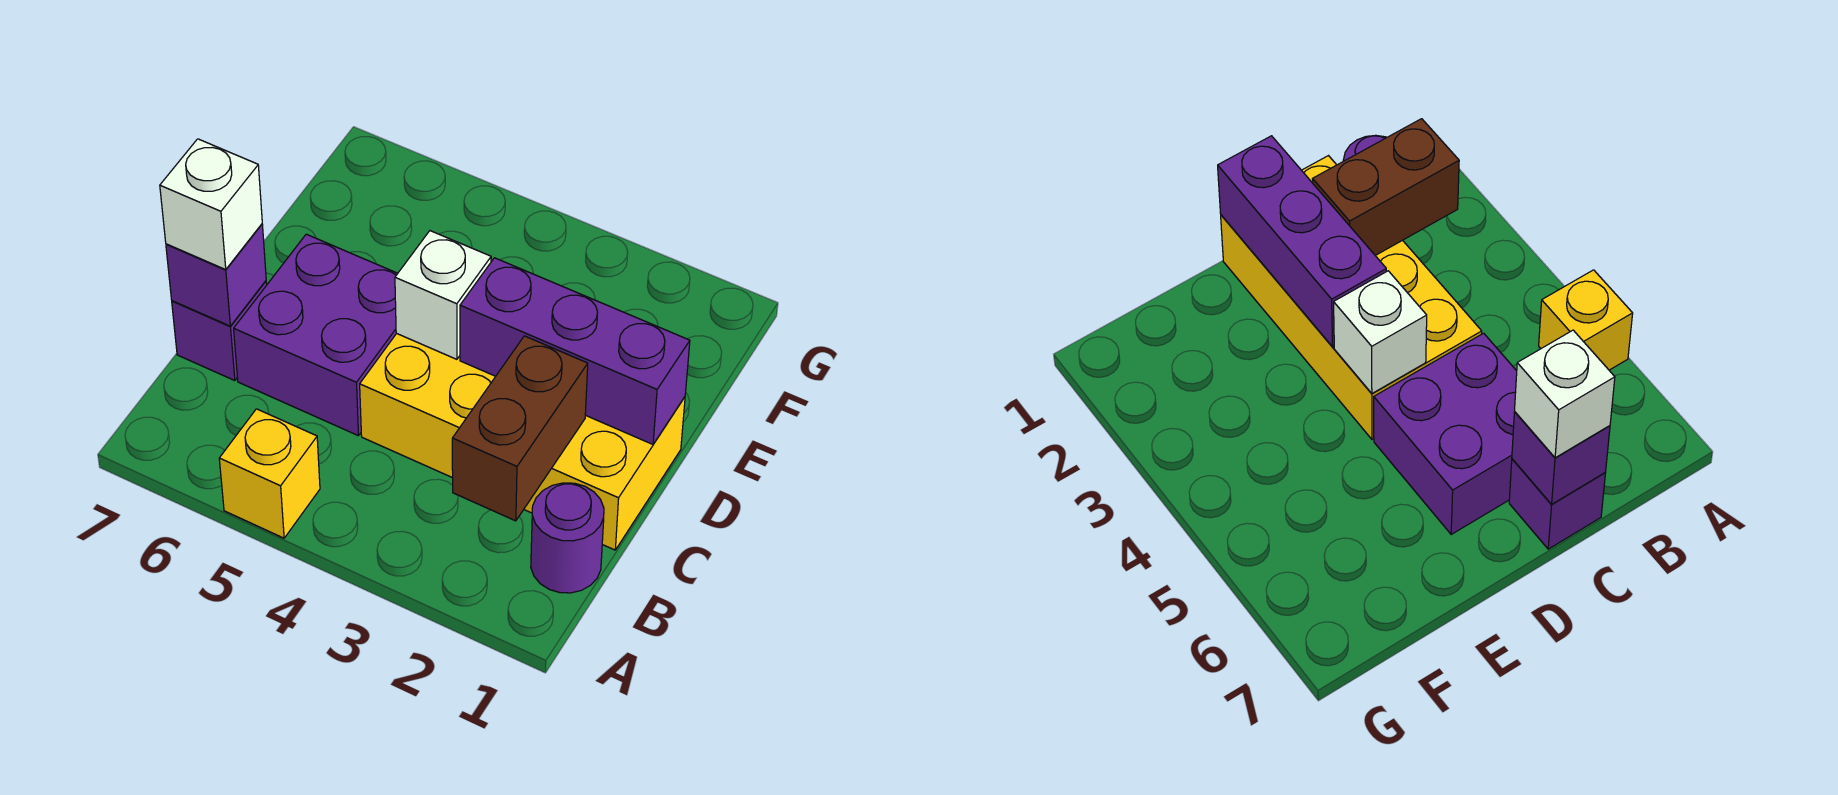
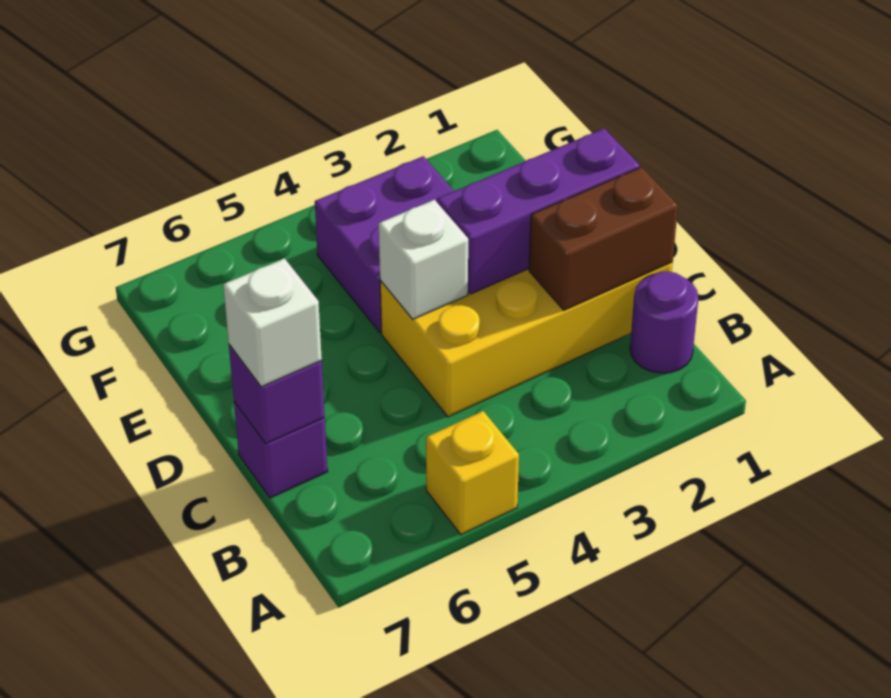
brown brick B2:C2 level 2 -> brown brick C1:C2 level 2
purple brick C5:D6 level 1 -> purple brick E3:F4 level 1

